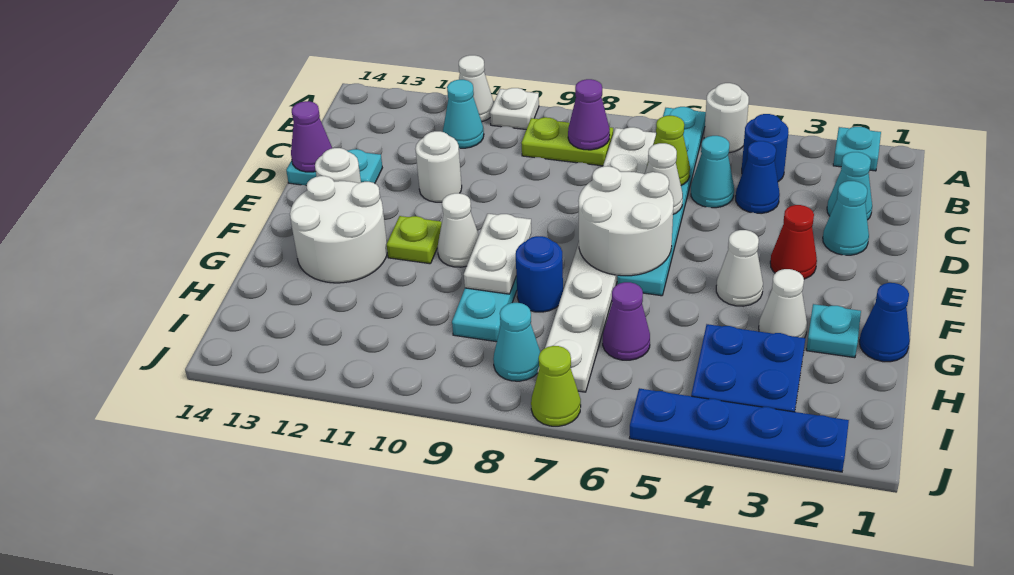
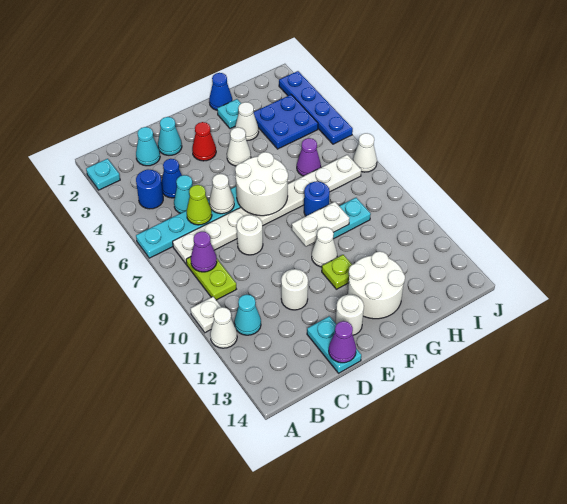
white round brick A5 level 1 -> white round brick D8 level 1
cyan cone I8 level 1 -> none
lime cone J7 level 1 -> white cone J7 level 1

